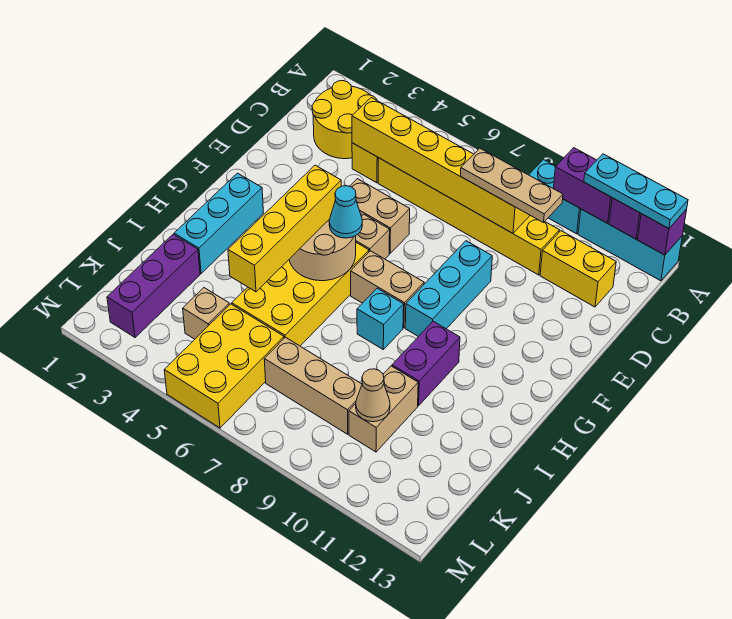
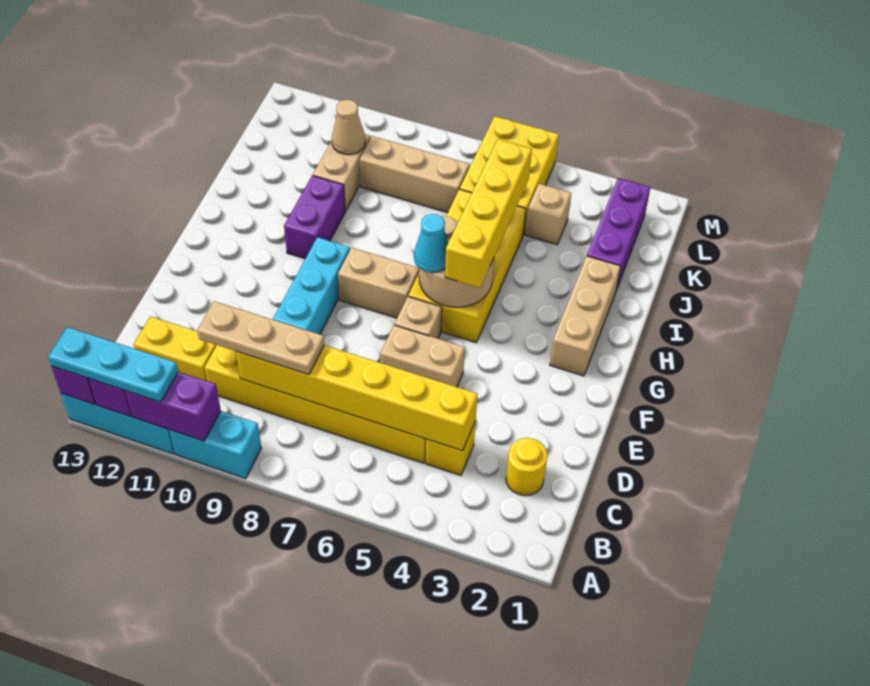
yellow round brick B2:C3 level 1 -> yellow round brick C2 level 1
cyan brick G2:I2 level 1 -> tan brick G2:I2 level 1
cyan brick H8 level 1 -> none

